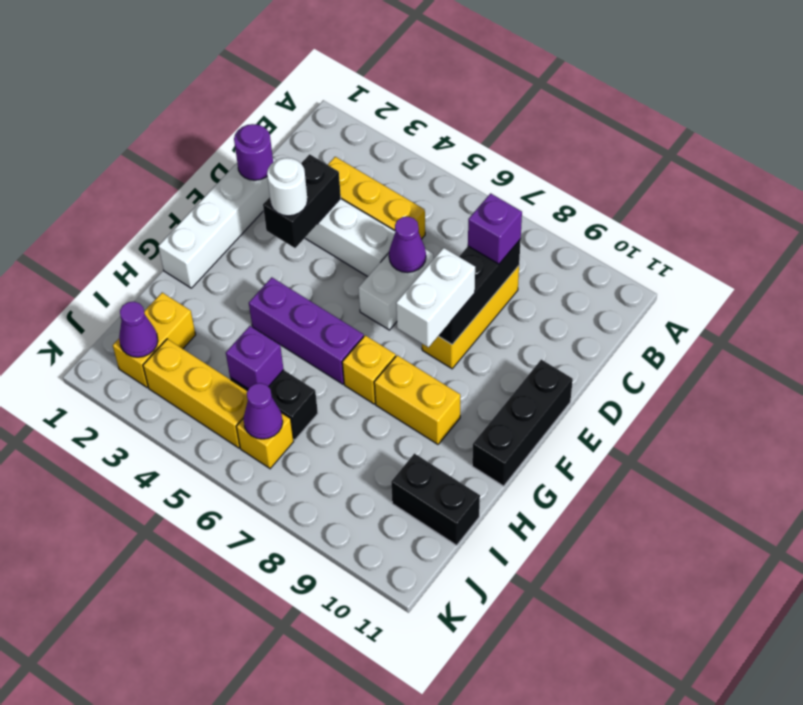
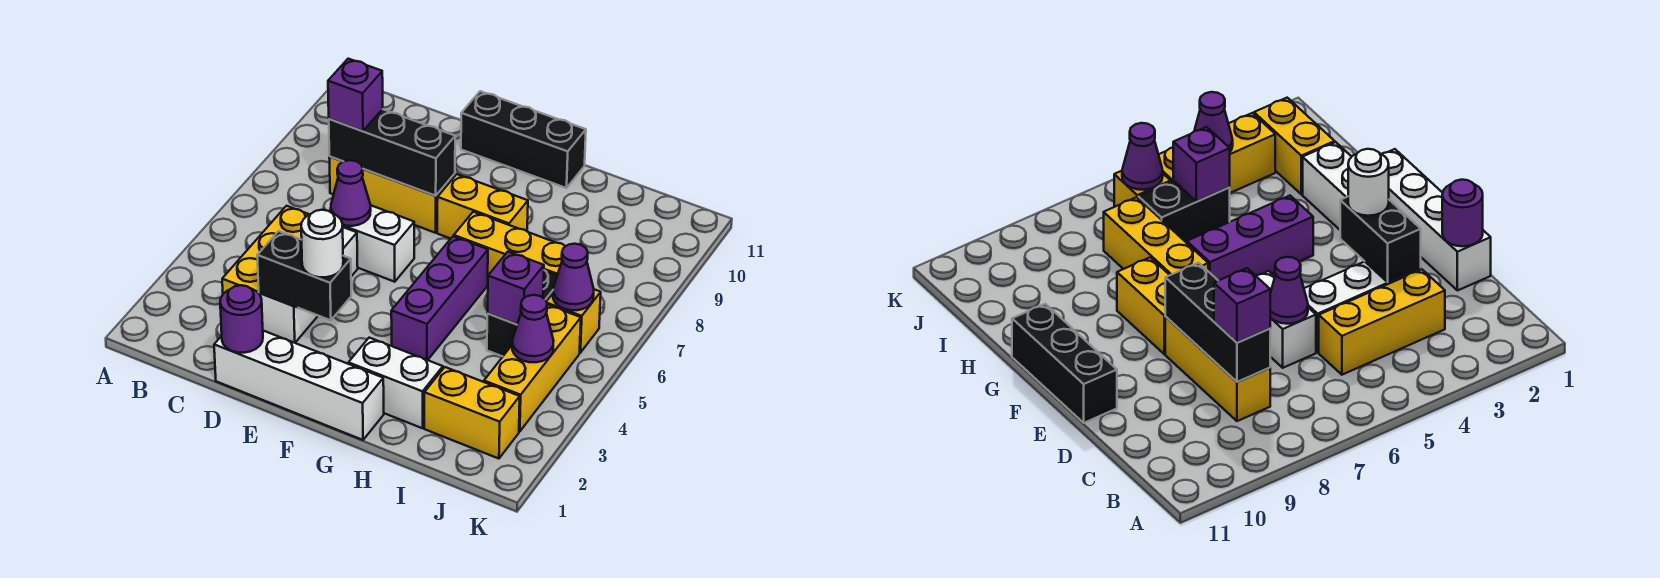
white brick E8:F8 level 3 -> white brick G2:H2 level 1
yellow brick G7 level 1 -> yellow brick G7:I7 level 1
yellow brick G8:G9 level 1 -> yellow brick F8:G8 level 1
black brick I10:I11 level 1 -> none
purple cone J2 level 2 -> purple cone J4 level 2

